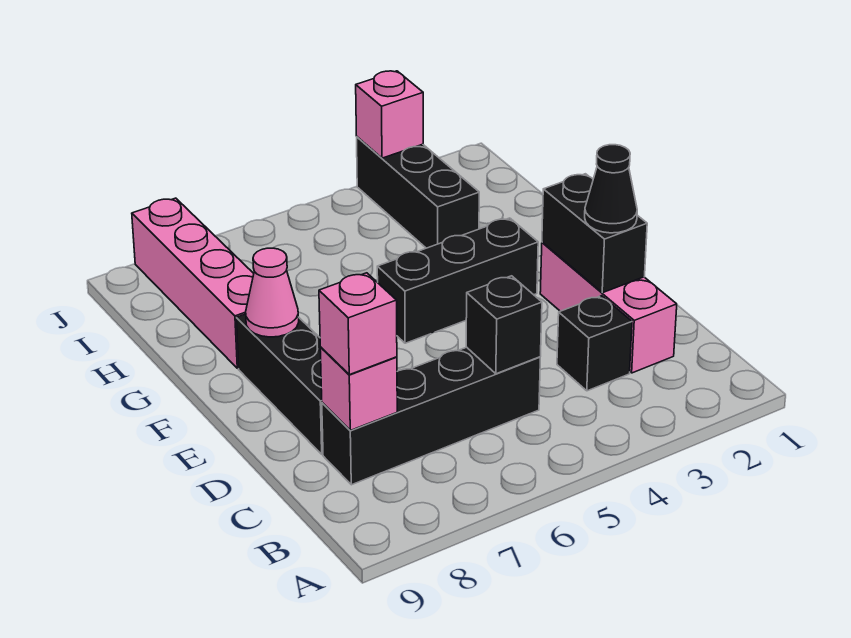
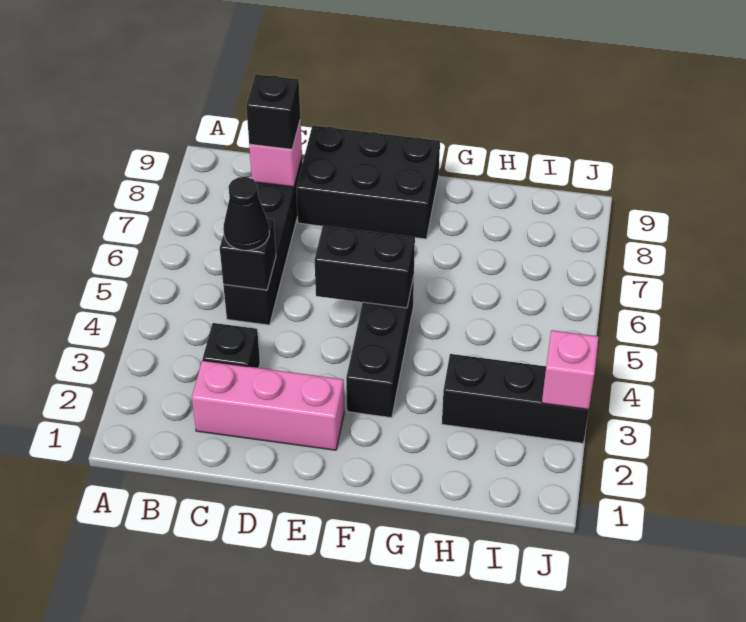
pink brick C8 level 3 -> black brick C8 level 3
black brick D2:E2 level 2 -> black brick E5:F5 level 2
black cone D2 level 3 -> black cone C5 level 3
black brick D8:F8 level 1 -> black brick D8:F9 level 1
pink cone F8 level 2 -> none
pink brick G8:J8 level 1 -> none

